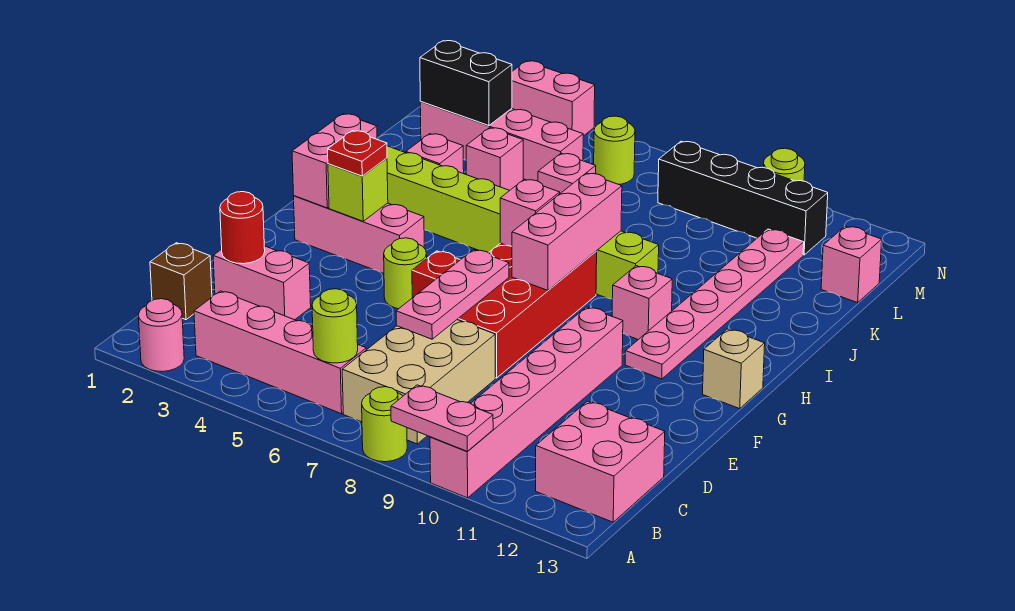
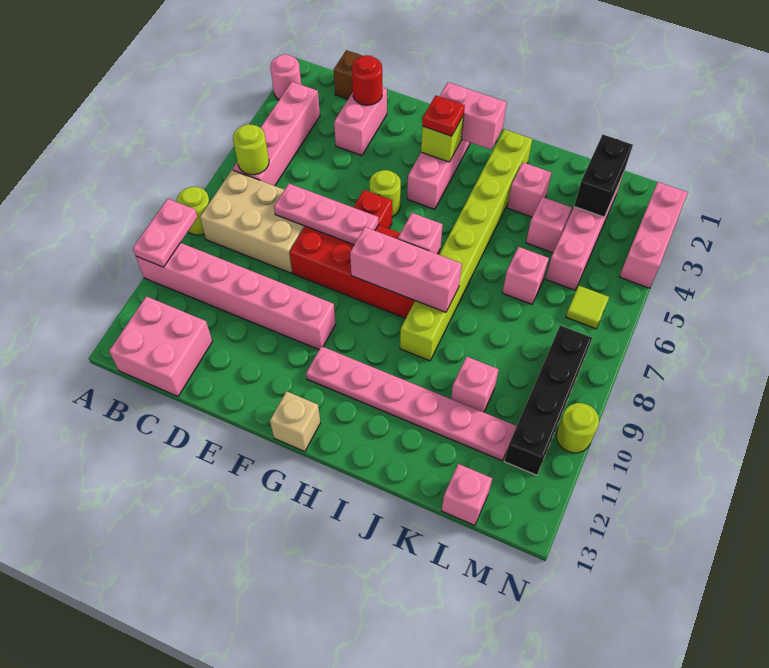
pink brick H10 level 1 -> pink brick K10 level 1
lime round brick M6 level 1 -> lime tile M6 level 1
pink brick N3:N4 level 1 -> pink brick N2:N4 level 1

